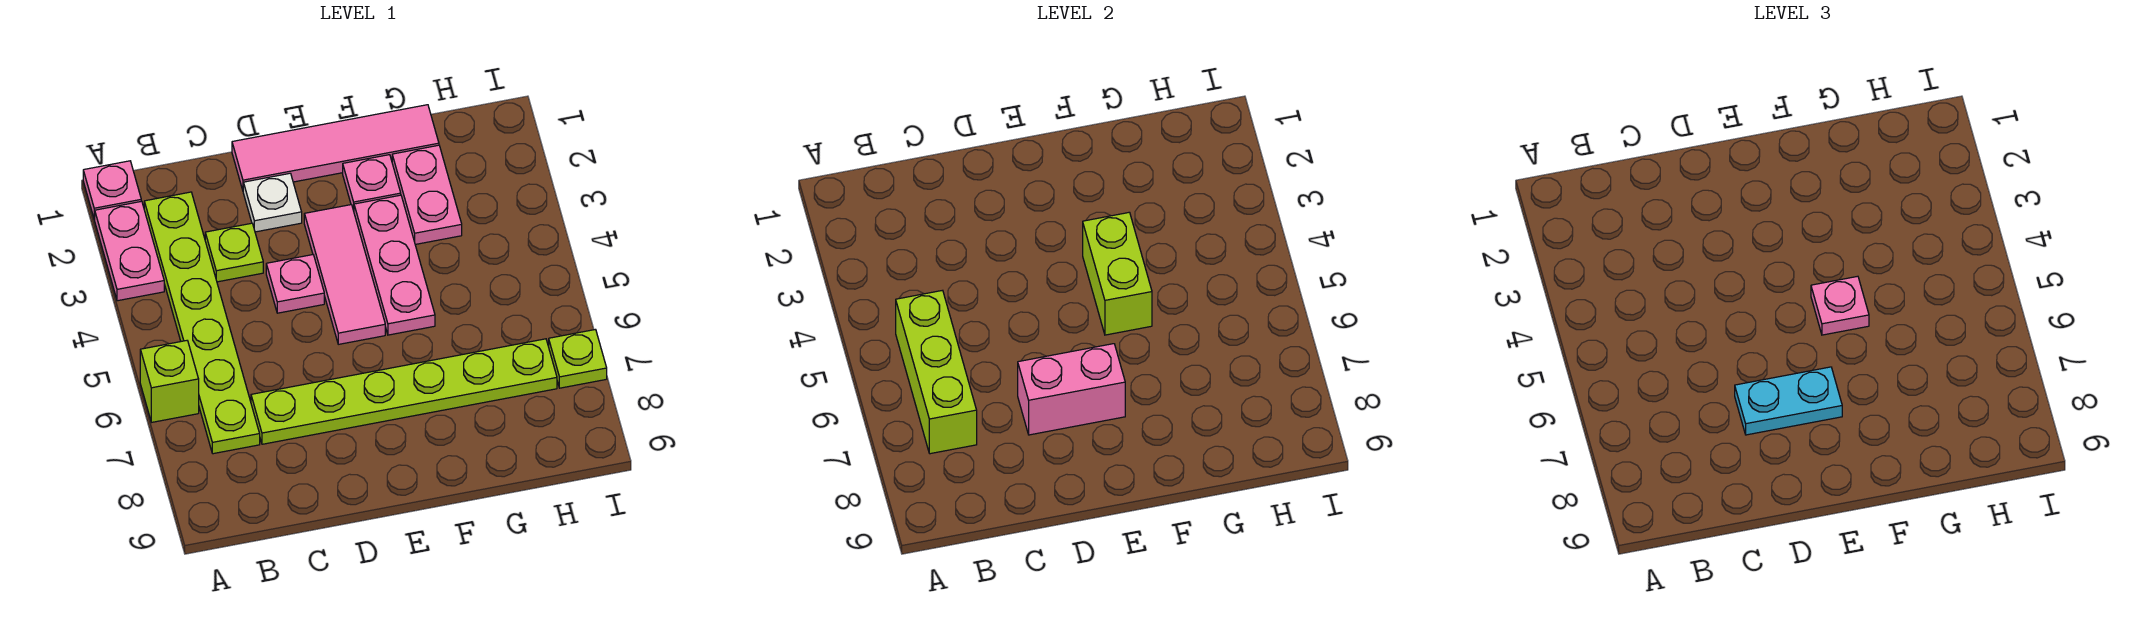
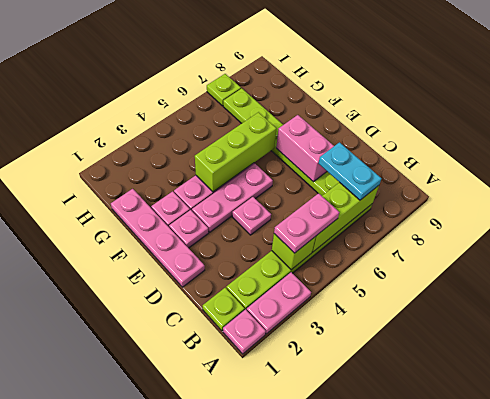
lime brick A6 level 1 -> lime brick B4 level 2
lime plate C3 level 1 -> lime plate B1 level 1
pink tile D1:G1 level 1 -> pink plate D1:G1 level 1
white plate D2 level 1 -> none
cyan plate D7:E7 level 3 -> cyan plate B7:C7 level 3
pink tile E3:E5 level 1 -> pink plate E3:E5 level 1
lime brick F4:F5 level 2 -> lime brick F4:F6 level 2
pink plate F5 level 3 -> pink plate E2 level 1
pink plate G2:G3 level 1 -> pink plate B4:B5 level 3

